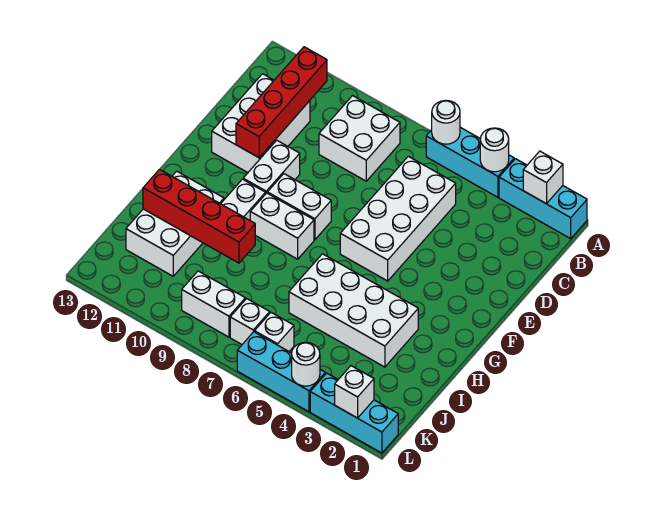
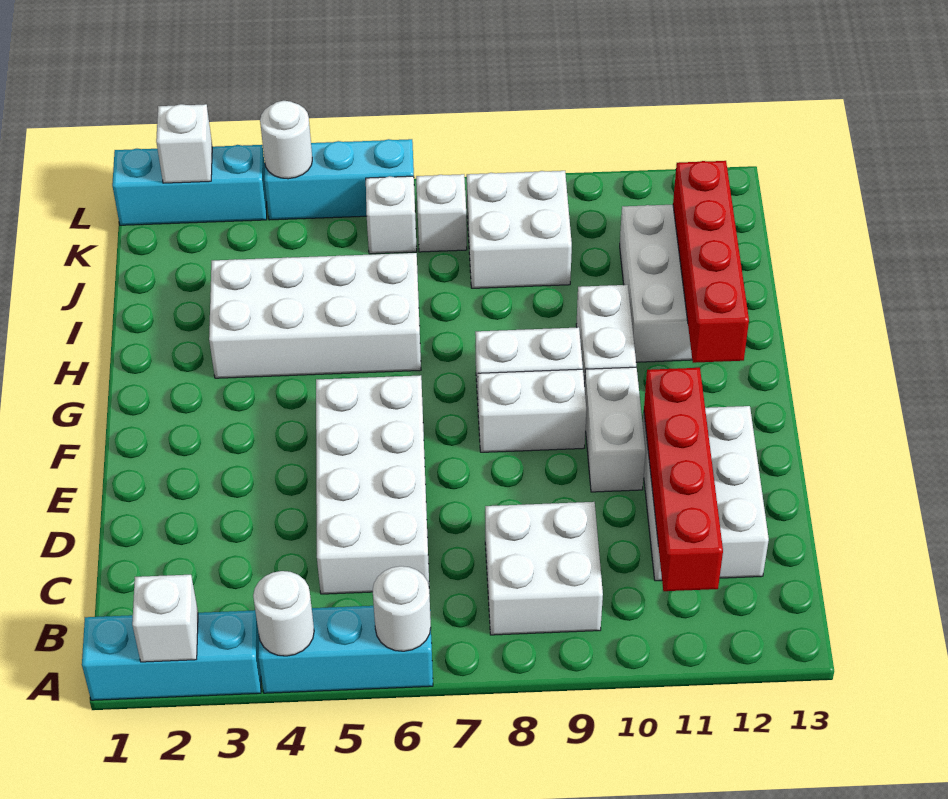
red brick I9:I12 level 2 -> red brick G12:J12 level 2
white brick K8:K9 level 1 -> white brick J8:K9 level 1

